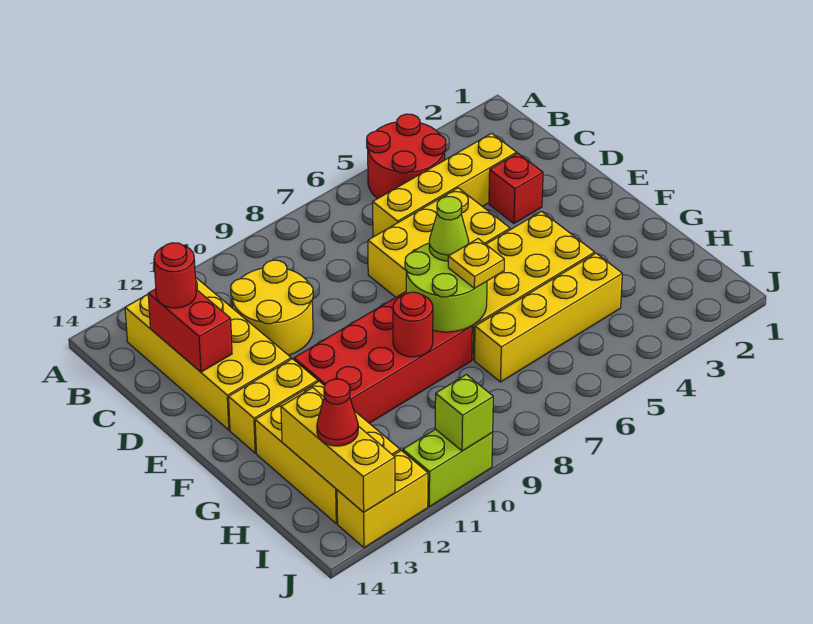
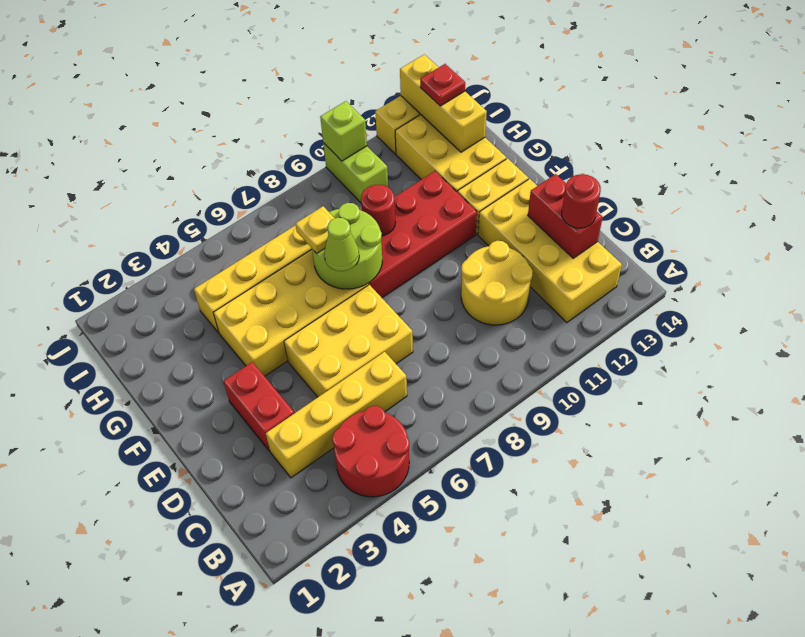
red brick D3 level 1 -> red brick D3:E3 level 1
red cone I13 level 3 -> red plate I13 level 3
lime brick J10:J11 level 1 -> lime brick I10:J10 level 1

